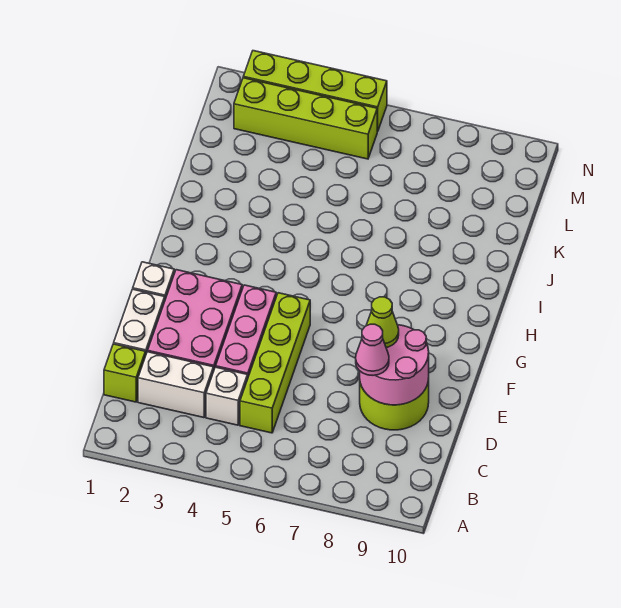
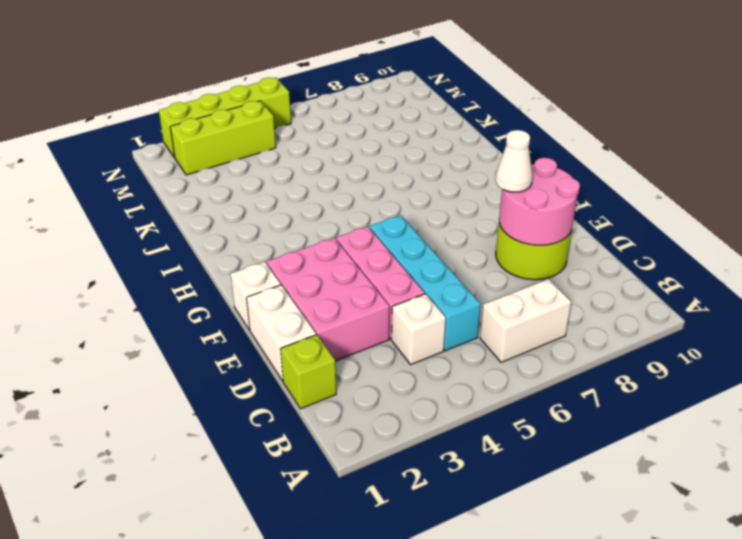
white brick C2:C3 level 1 -> white brick B6:B7 level 1
lime brick C5:F5 level 1 -> cyan brick C5:F5 level 1
pink cone D8 level 3 -> none
lime cone E8 level 3 -> white cone E8 level 3
lime brick M2:M5 level 1 -> lime brick M2:M4 level 1

